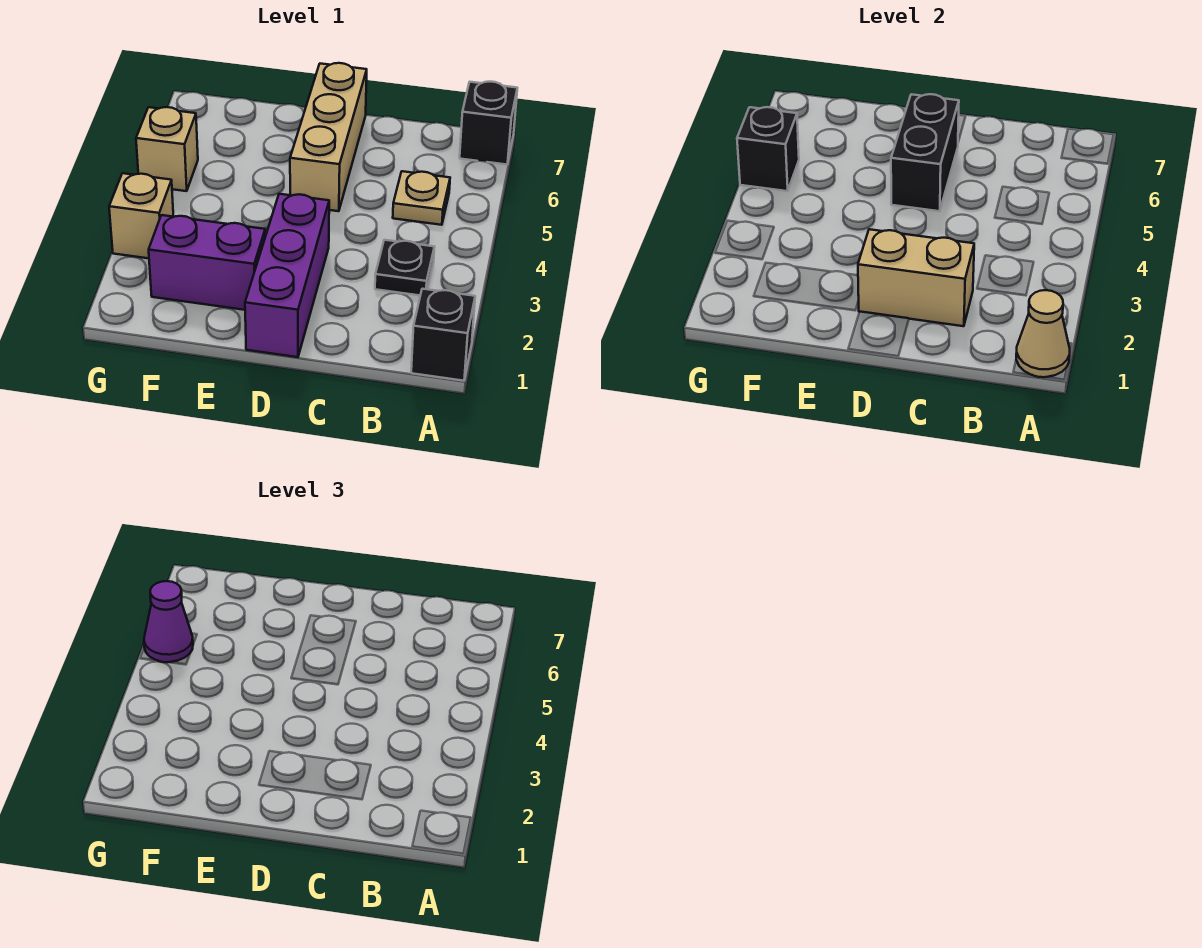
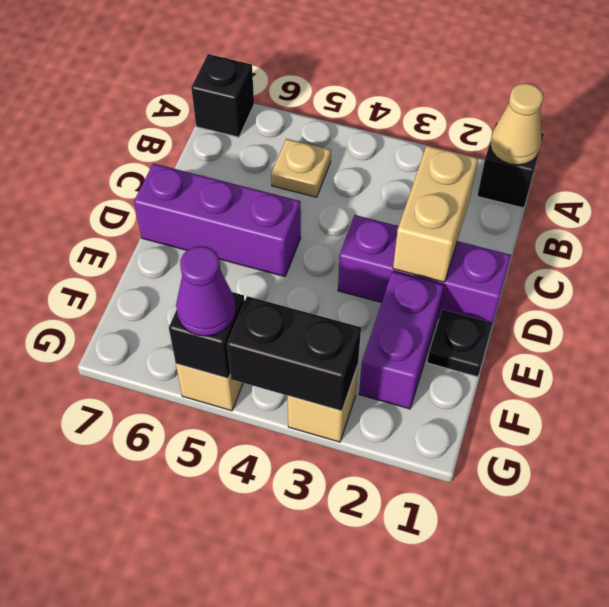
black plate B3 level 1 -> black plate E1 level 1
tan brick D5:D7 level 1 -> purple brick D5:D7 level 1
black brick D5:D6 level 2 -> black brick G3:G4 level 2

